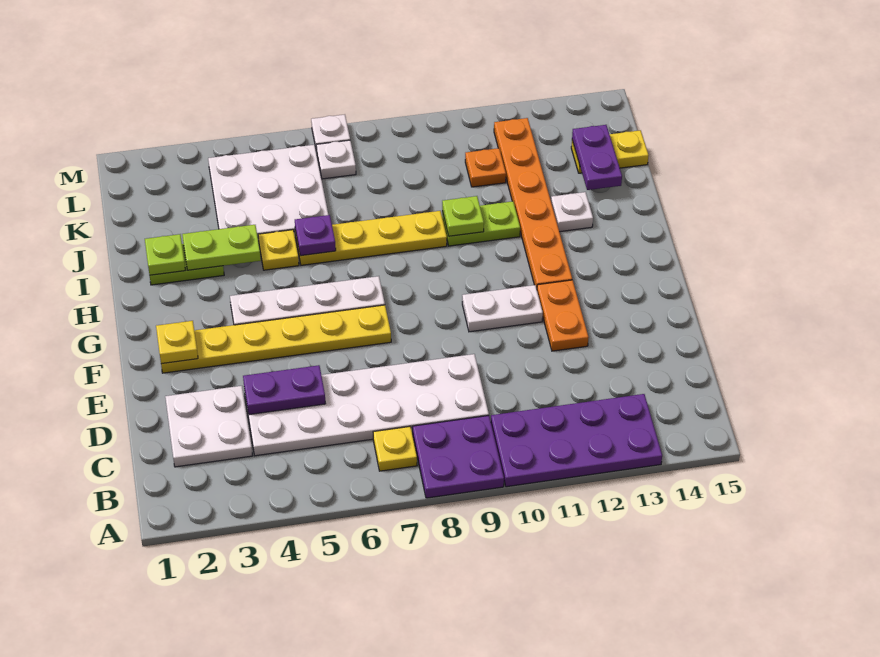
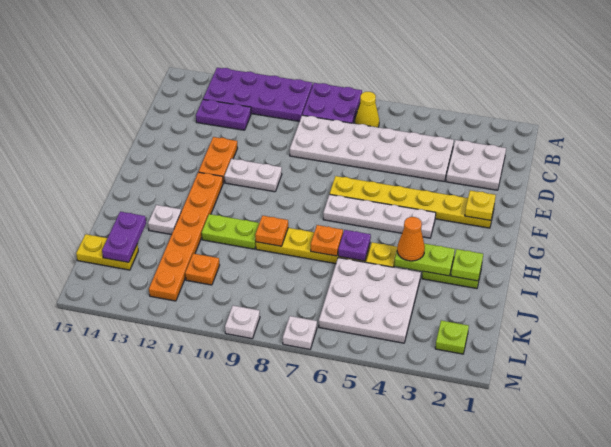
yellow plate B7 level 1 -> yellow cone B7 level 1
purple plate D4:D5 level 2 -> purple plate C12:C13 level 1
none -> orange cone I4 level 3
none -> orange plate I7 level 2
none -> orange plate I9 level 2
lime plate I10 level 2 -> lime plate L2 level 1
white plate L7 level 1 -> white plate M9 level 1

